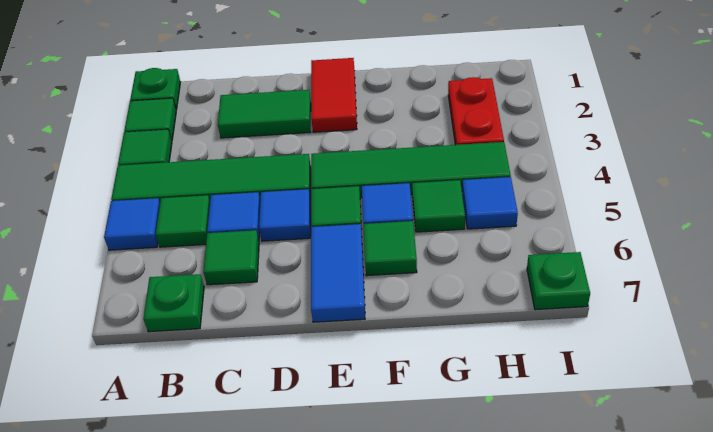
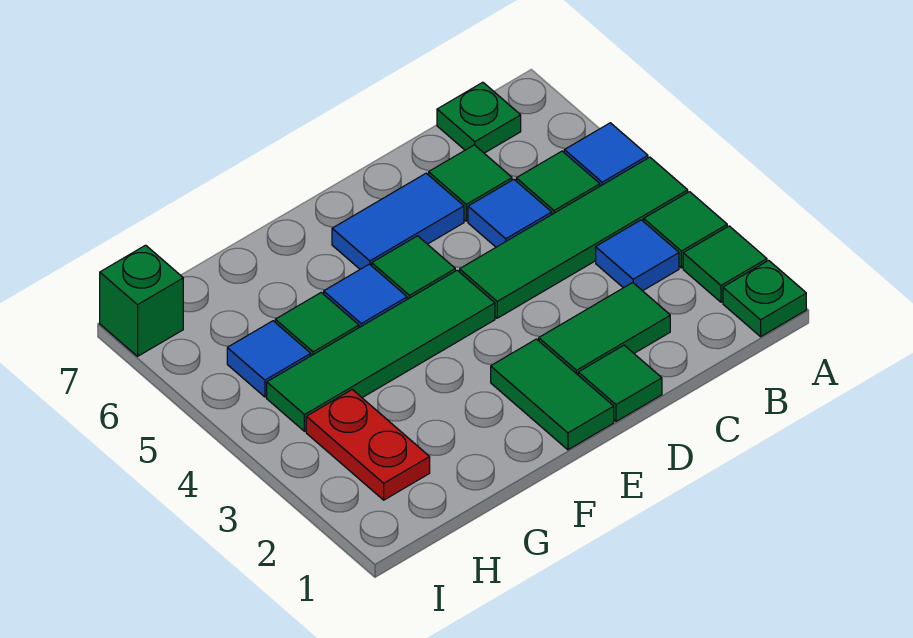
blue tile D5 level 1 -> blue tile B3 level 1
red tile E1:E2 level 1 -> green tile E1:E2 level 1
blue tile E6:E7 level 1 -> blue tile D6:E6 level 1
green tile F6 level 1 -> green tile D1 level 1
green plate I7 level 1 -> green brick I7 level 1

